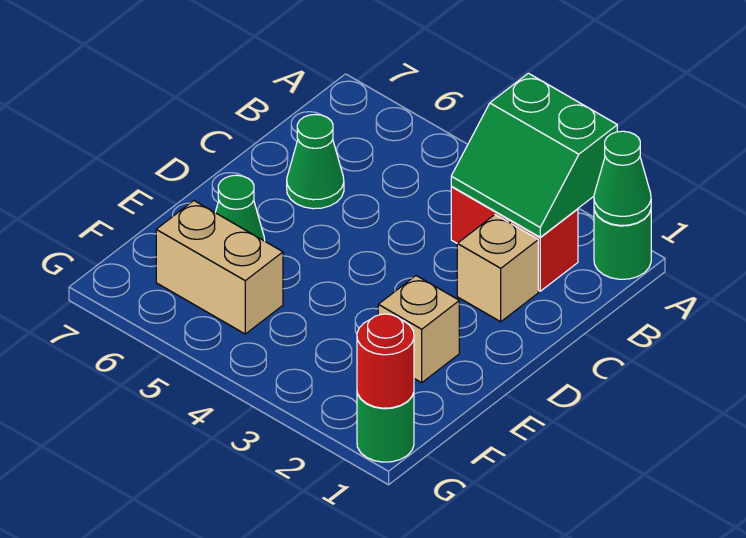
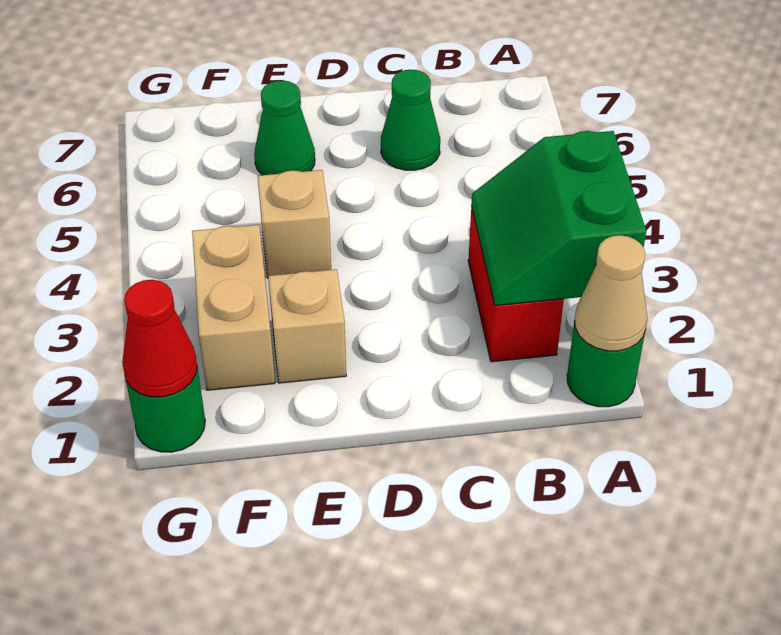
green cone A1 level 2 -> tan cone A1 level 2
tan brick C2 level 1 -> tan brick E4 level 1
tan brick F5:F6 level 1 -> tan brick F2:F3 level 1
red round brick G1 level 2 -> red cone G1 level 2

